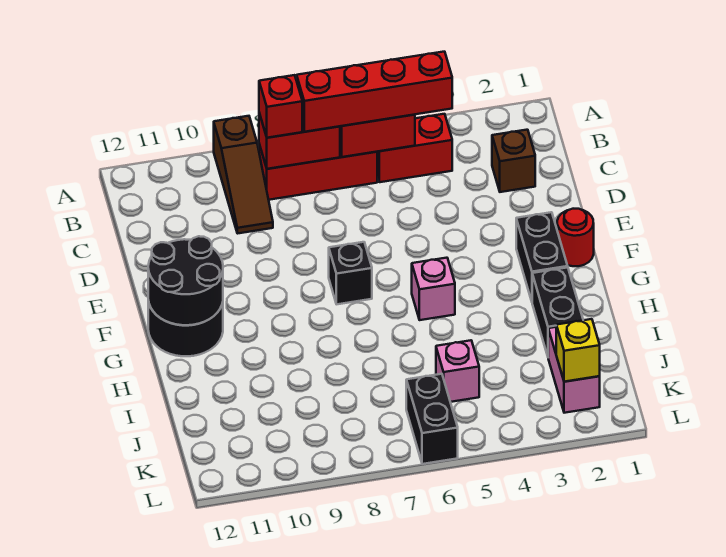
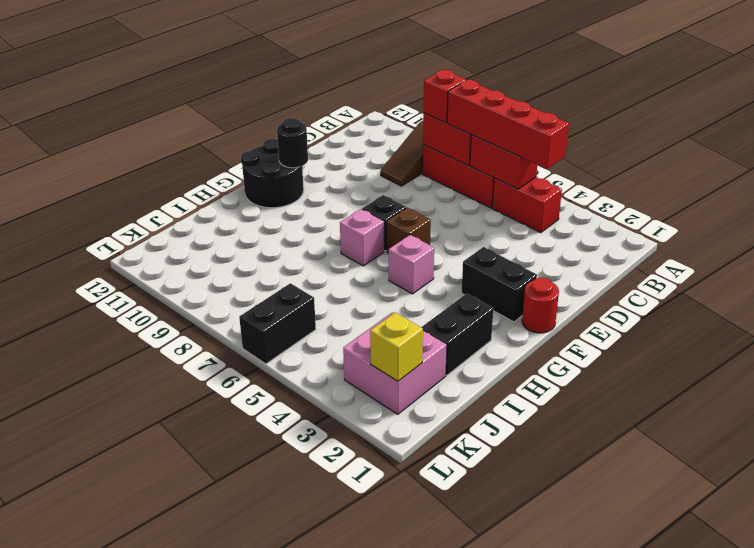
brown brick C2 level 1 -> brown brick F6 level 1
black brick F2:G2 level 1 -> black brick F2:F3 level 1
black round brick F11:G12 level 2 -> black round brick F11 level 2
pink brick J2:K2 level 1 -> pink brick J2:K3 level 1
pink brick J5 level 1 -> pink brick G7 level 1

